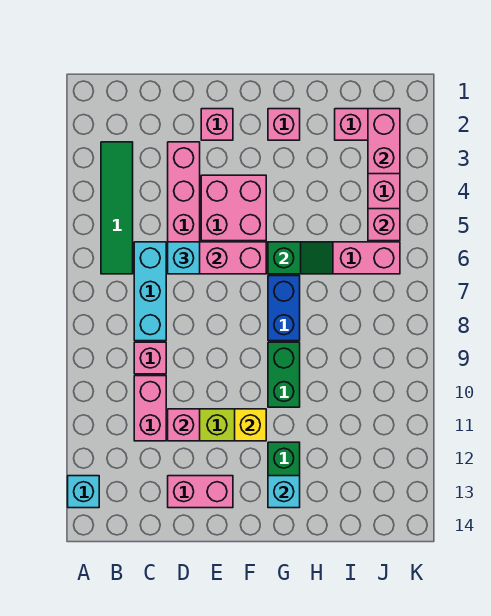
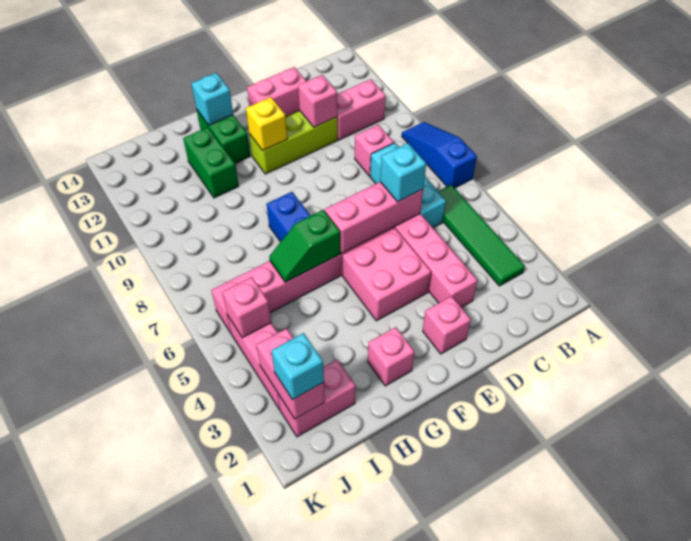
none -> blue slope A7:A9 level 1 top 7
cyan brick A13 level 1 -> cyan brick J2 level 3
pink brick C10:C11 level 1 -> pink brick B11:C11 level 1
green brick G9:G10 level 1 -> green brick H11:H12 level 1

